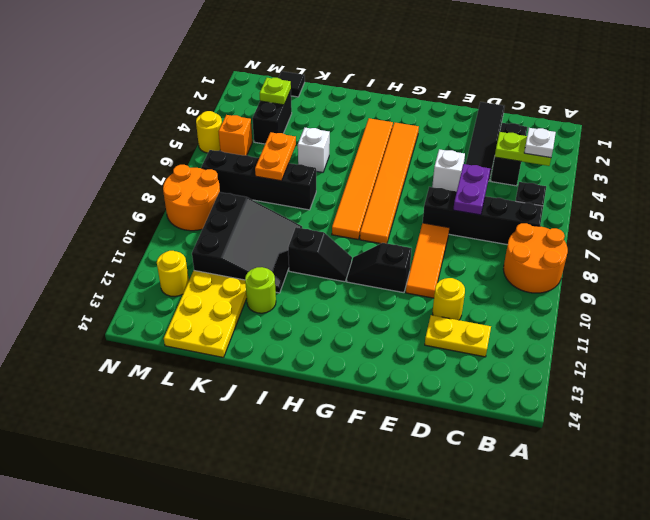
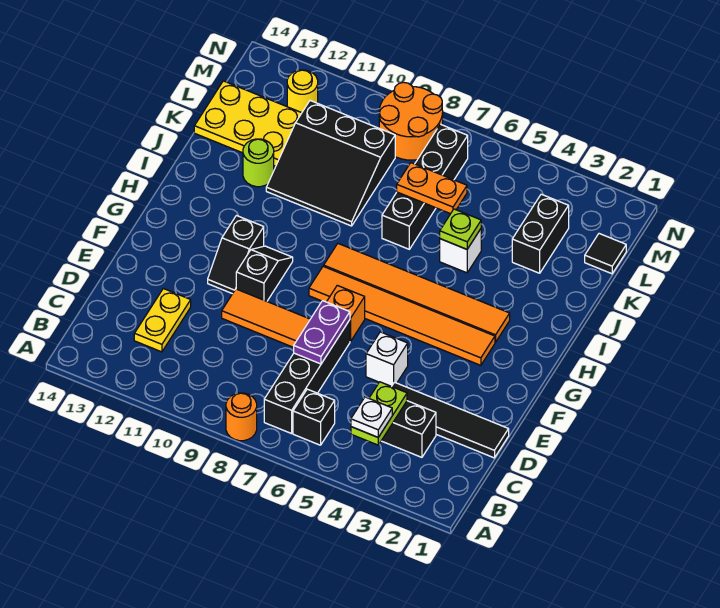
orange round brick A8:B9 level 1 -> orange round brick A8 level 1
purple plate D6:D7 level 2 -> purple plate D7:E7 level 2
yellow round brick D11 level 1 -> none
black slope H10:I10 level 1 top I -> black slope F11:G11 level 1 top G
black brick L3:L4 level 1 -> black brick K3:L3 level 1
lime plate L3 level 2 -> lime plate J5 level 2
orange brick M5 level 1 -> orange brick F7 level 1
yellow round brick N5 level 1 -> none

